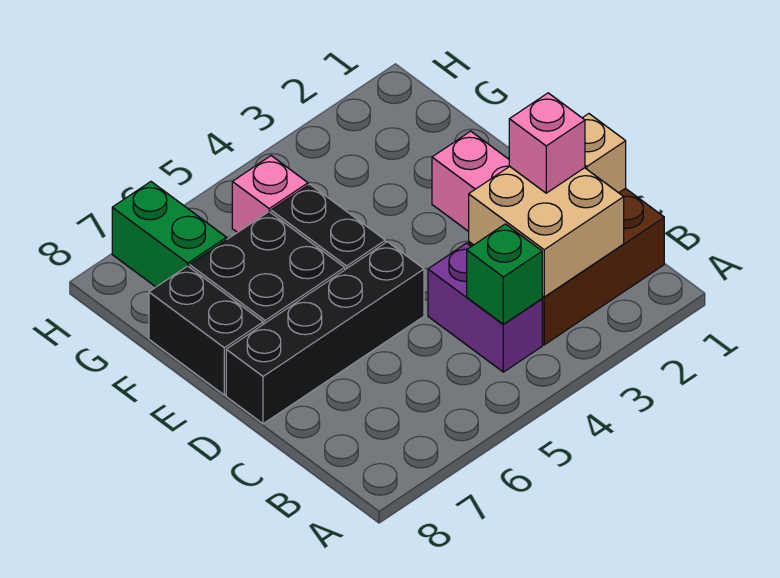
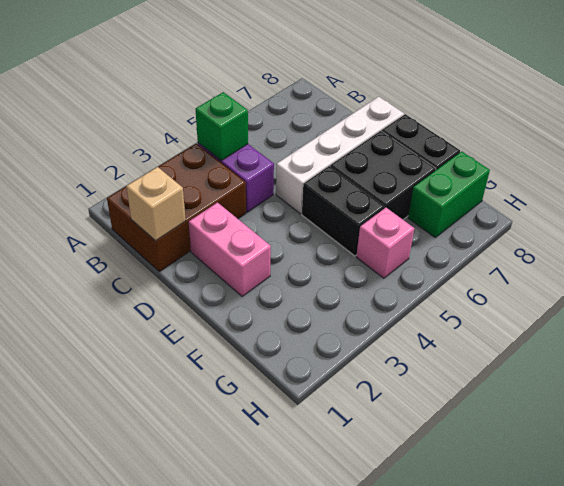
tan brick B2:C3 level 2 -> none
pink brick C2 level 3 -> none
black brick D5:D8 level 1 -> white brick D5:D8 level 1
green brick G7:H7 level 1 -> green brick G7:G8 level 1

